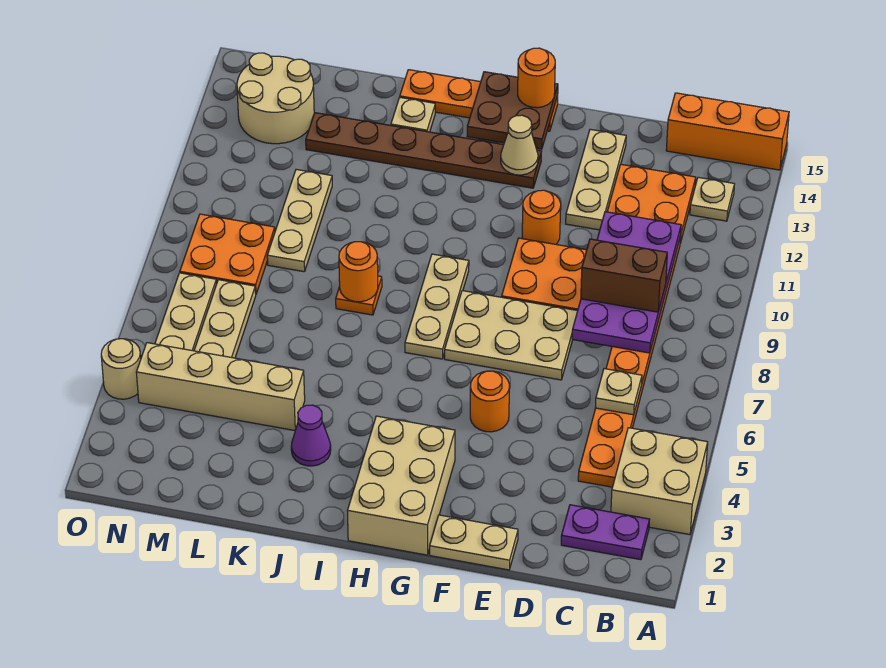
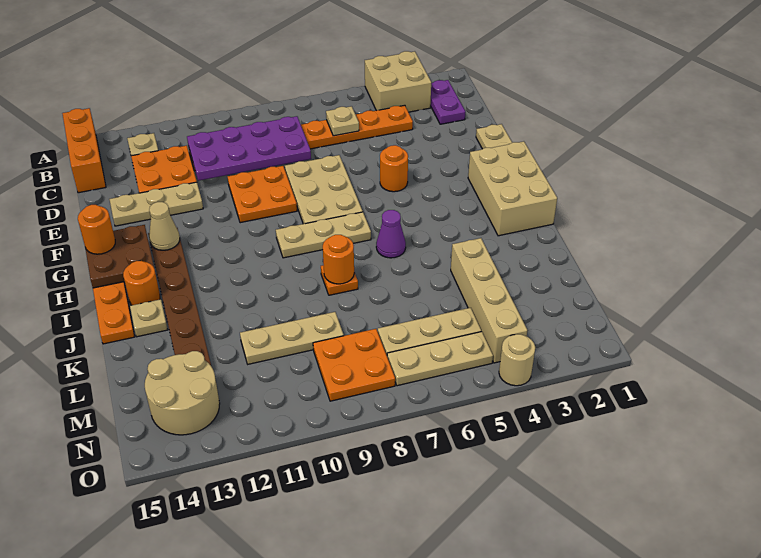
brown brick C9:D9 level 3 -> none
orange round brick F11 level 1 -> orange round brick I14 level 1
tan brick G1:H3 level 1 -> tan brick G1:I2 level 1
purple cone J3 level 1 -> purple cone I6 level 1

